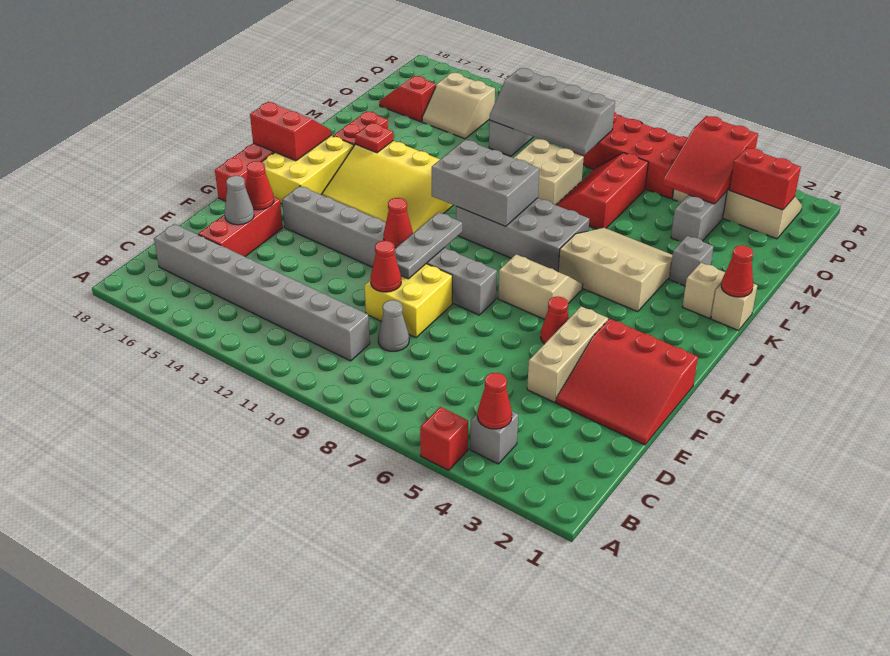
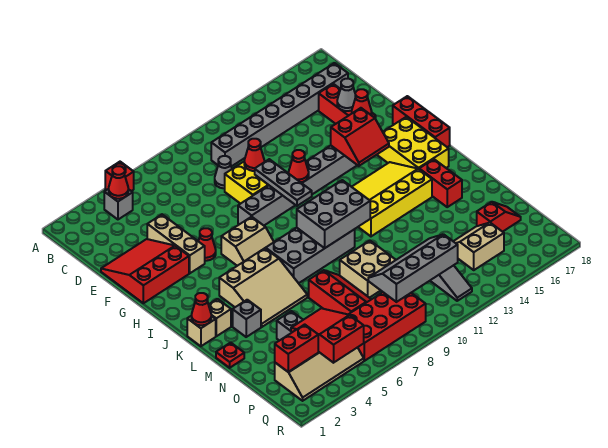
red slope I17:J18 level 2 top I -> red slope G14:H15 level 2 top G
red plate K15 level 2 -> red plate M1 level 1

